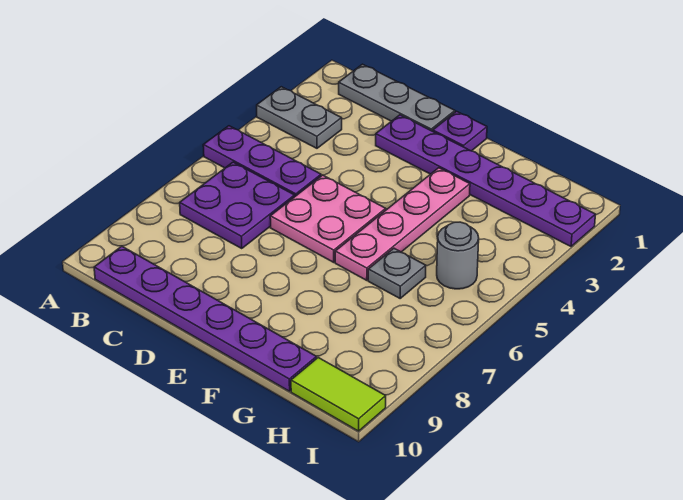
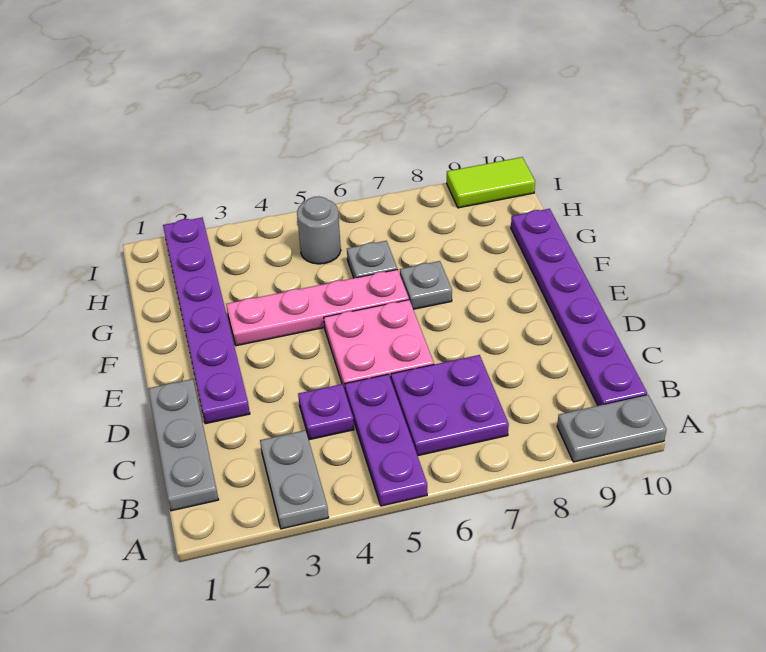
none -> grey plate A9:A10 level 1
purple plate E1 level 1 -> purple plate C4 level 1
none -> grey plate F7 level 1
lime tile H10:I10 level 1 -> lime tile I9:I10 level 1

